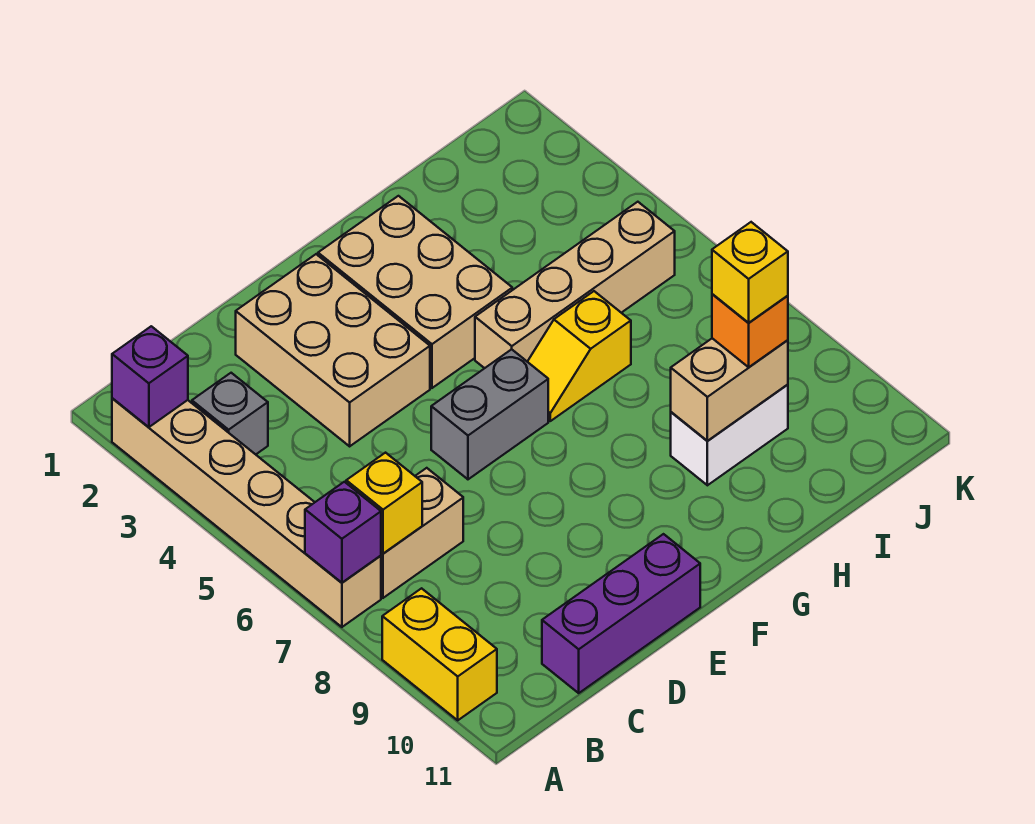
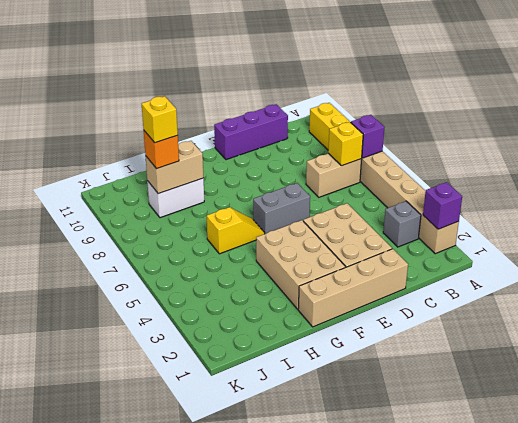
tan brick G5:J5 level 1 -> tan brick D1:G1 level 1

